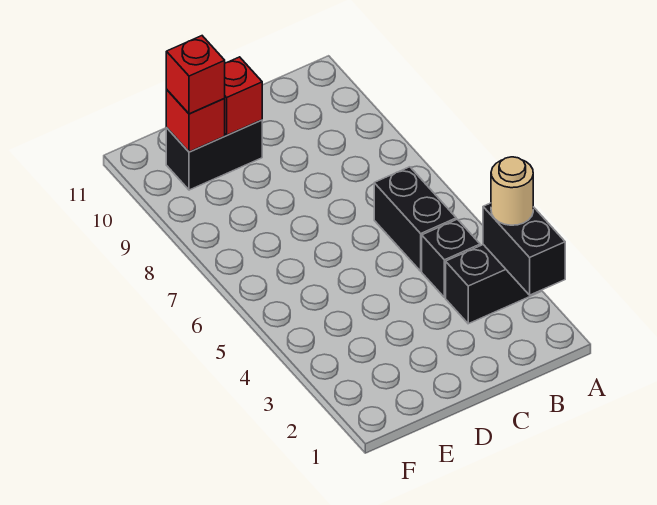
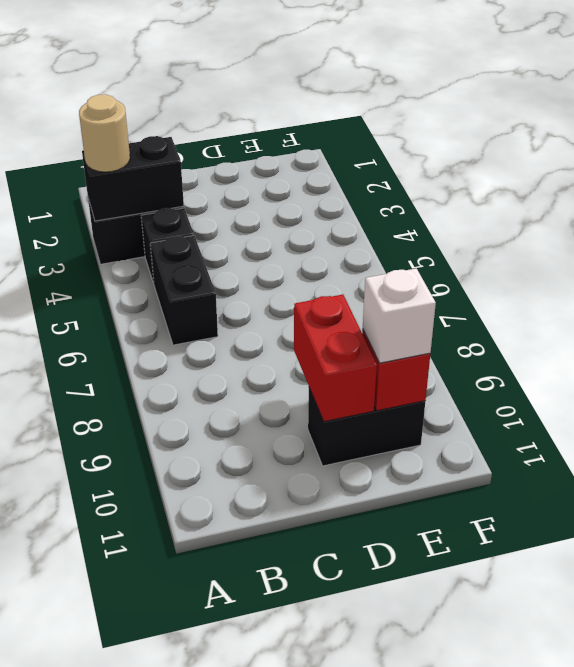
black brick A2:A3 level 2 -> black brick A3:B3 level 2
red brick D10 level 2 -> red brick D9:D10 level 2
red brick E10 level 3 -> white brick E10 level 3

